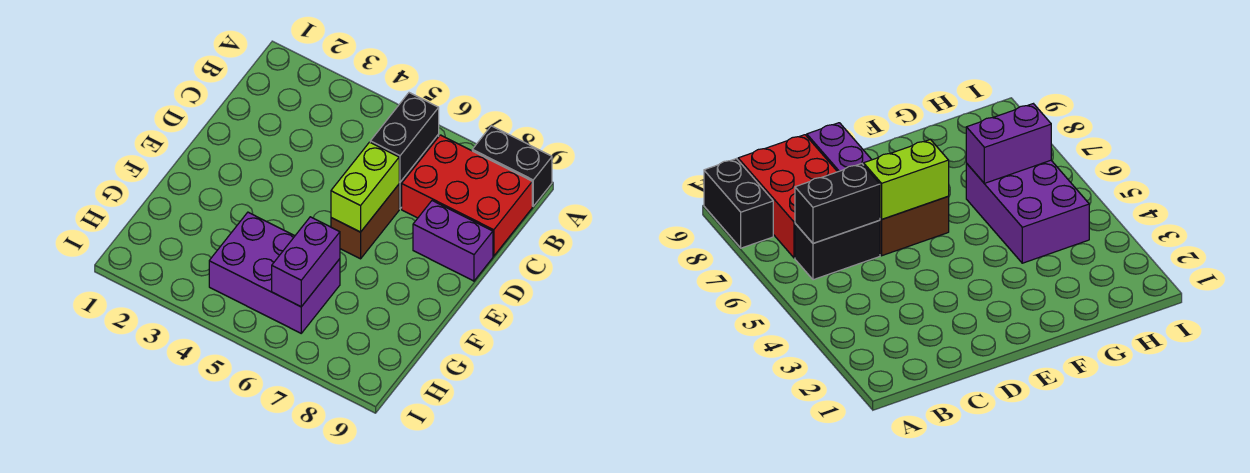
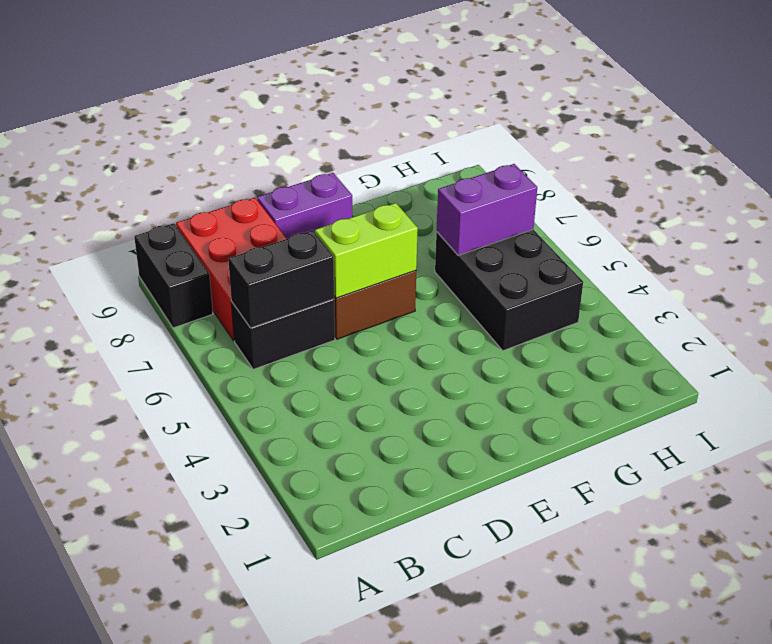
purple brick D8:D9 level 1 -> purple brick D9:E9 level 1
purple brick G4:H6 level 1 -> black brick G4:H6 level 1

